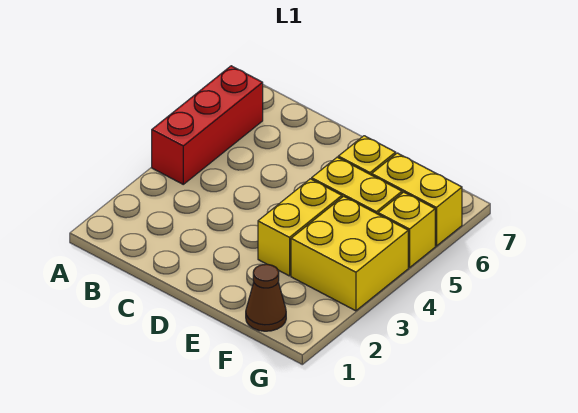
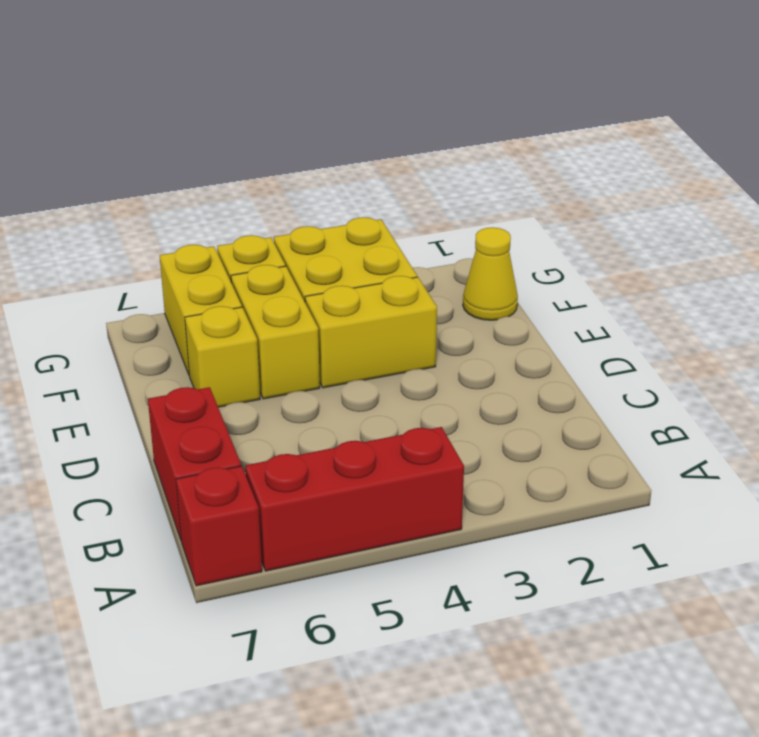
none -> red brick A7 level 1
none -> red brick B7:C7 level 1
brown cone F1 level 1 -> yellow cone F1 level 1

